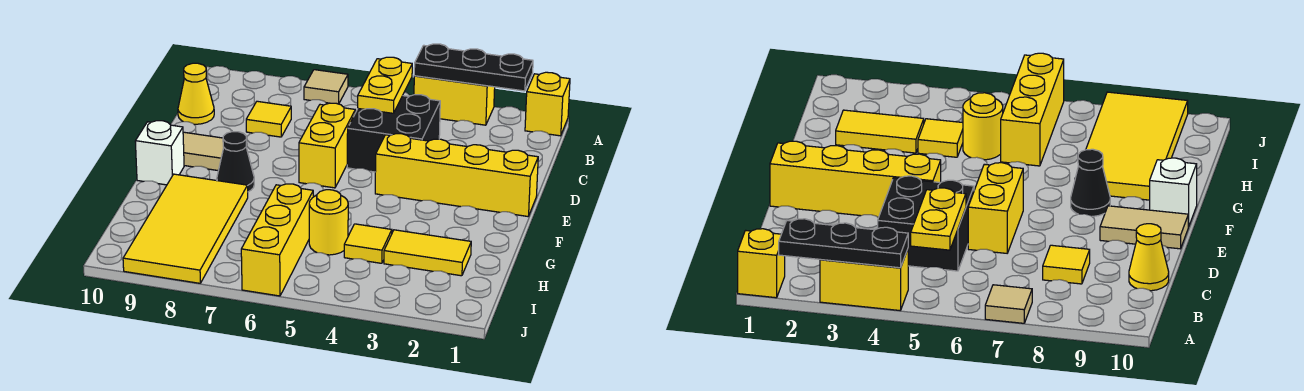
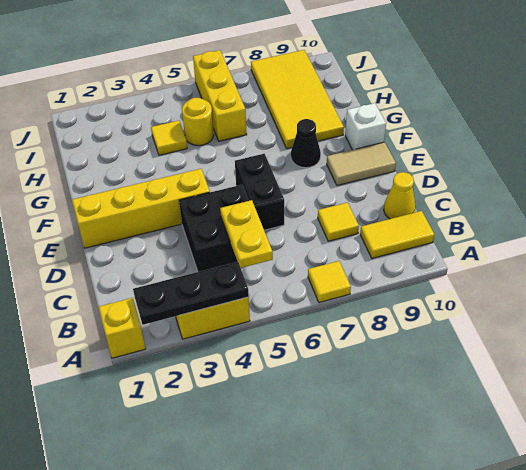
tan tile A7 level 1 -> yellow tile A7 level 1
yellow brick D6:E6 level 1 -> black brick D6:E6 level 1
yellow tile H2:H3 level 1 -> yellow tile B9:B10 level 1

